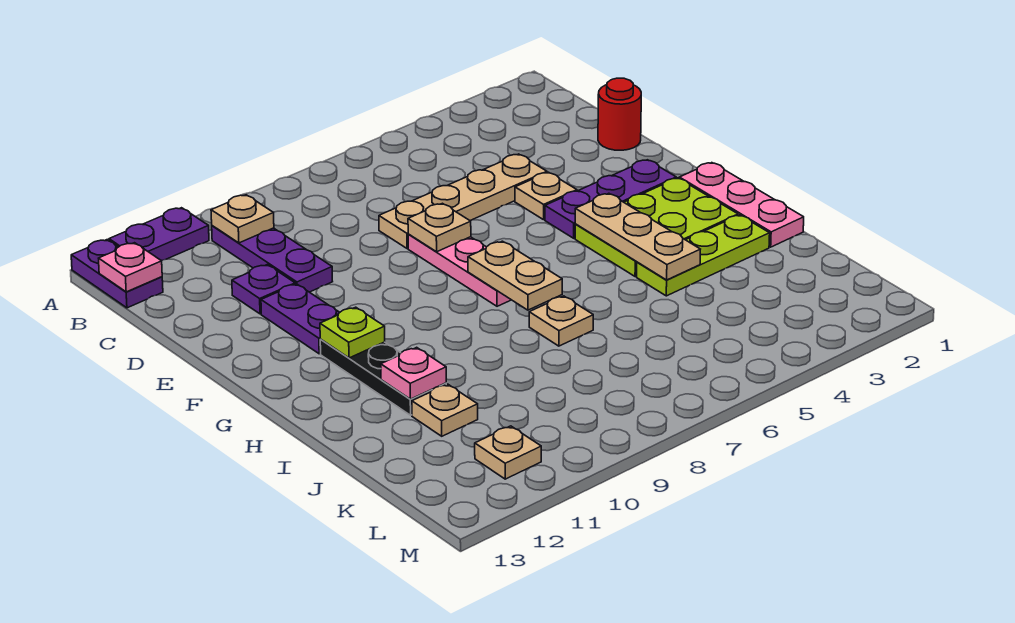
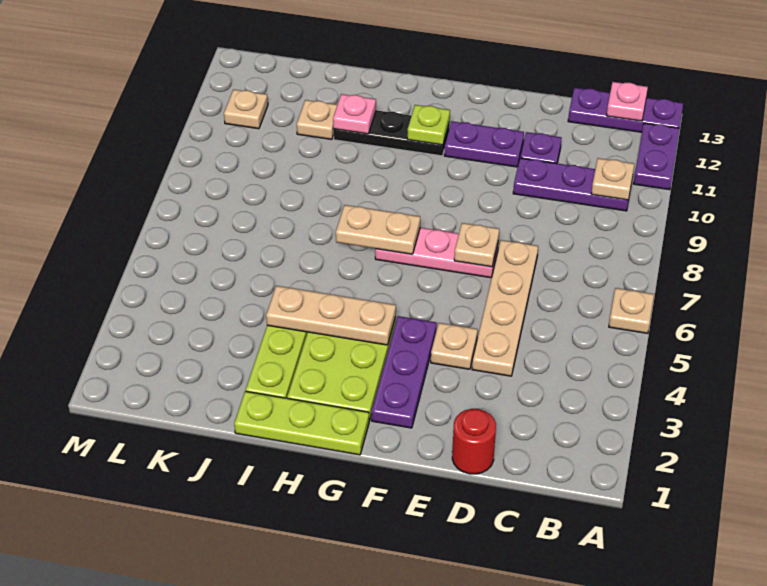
purple plate A13:B13 level 1 -> purple plate A13:C13 level 1
pink plate G1:I1 level 1 -> lime plate G1:I1 level 1
tan plate I7 level 1 -> tan plate A6 level 1

